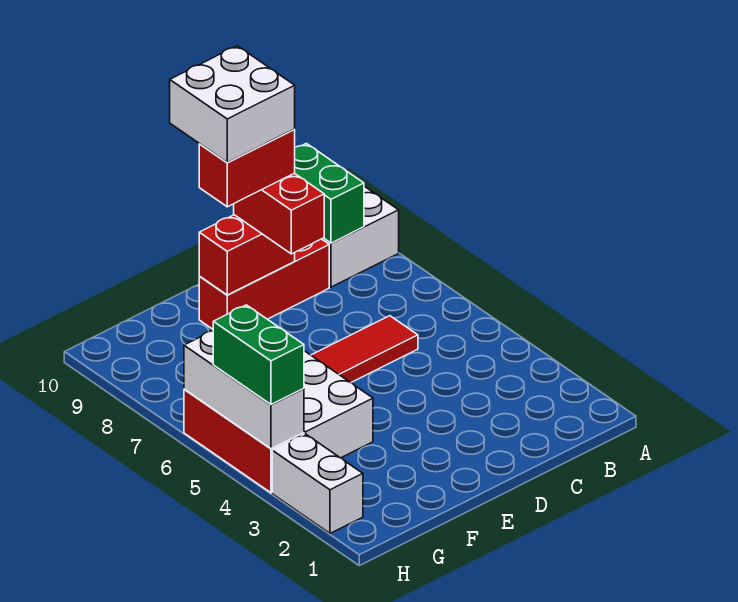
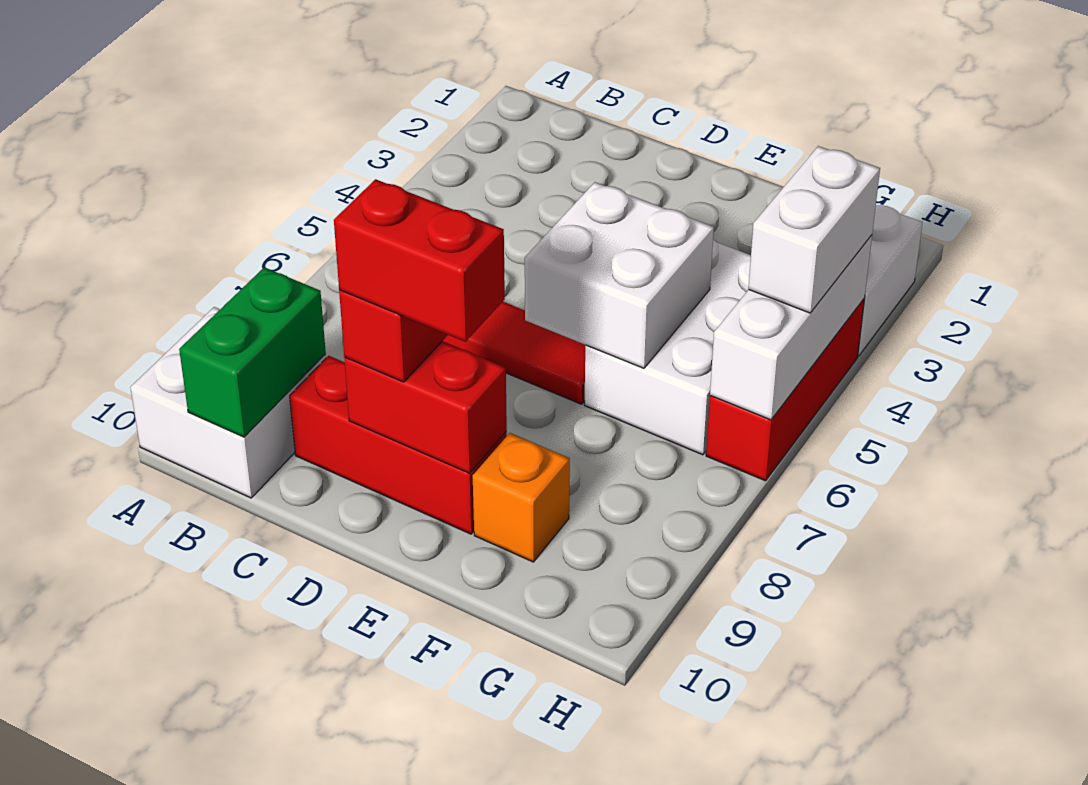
white brick D9:E10 level 5 -> white brick E5:F6 level 2
none -> orange brick F9 level 1
green brick H4:H5 level 3 -> white brick H4:H5 level 3

